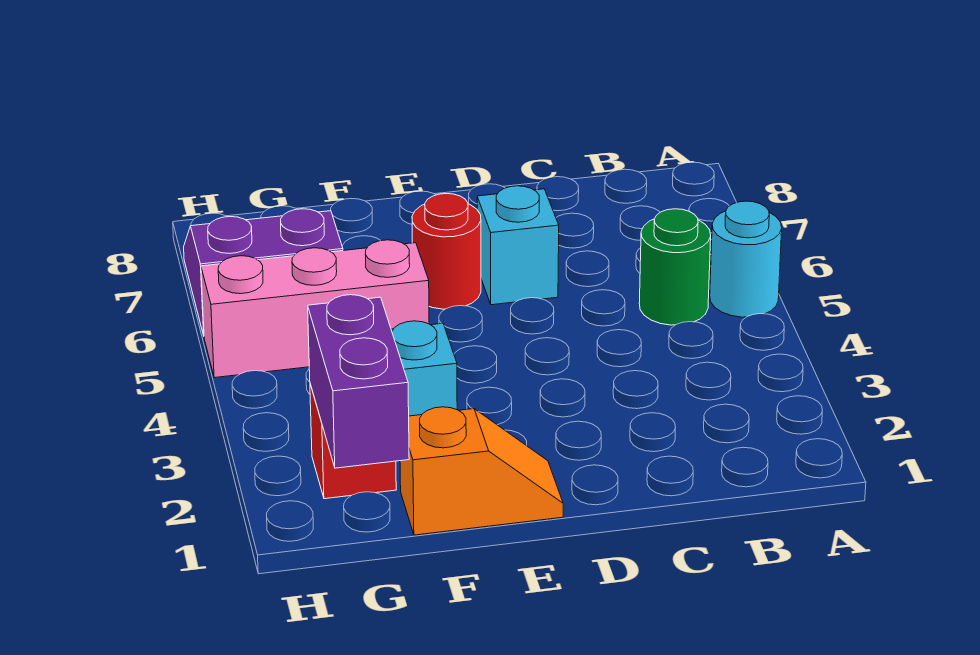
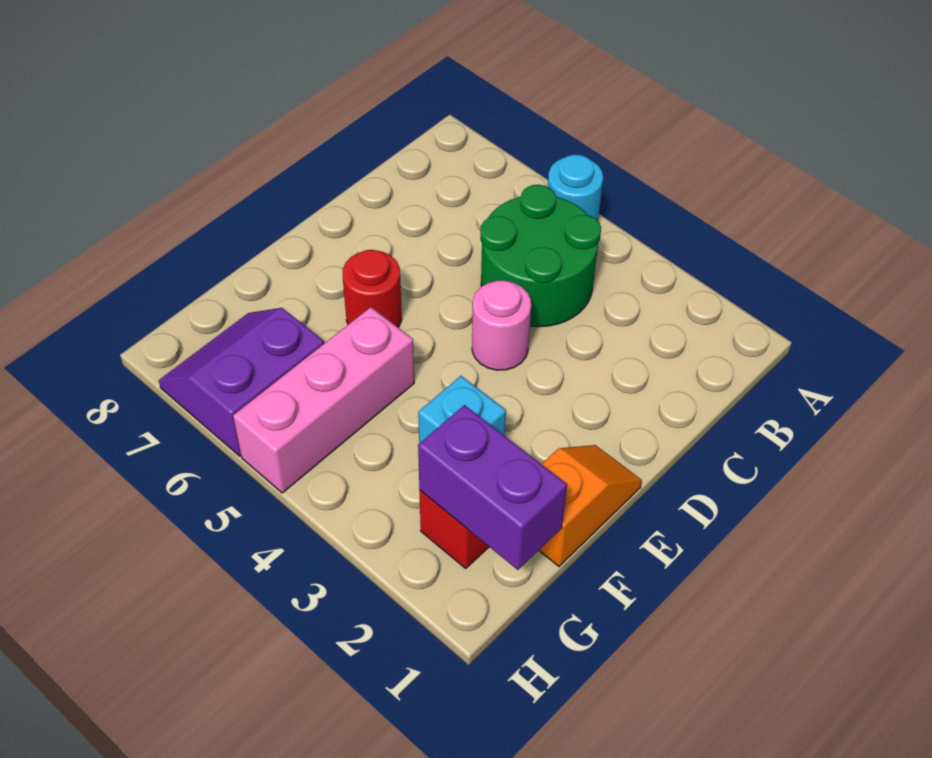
green round brick B5 level 1 -> green round brick B4:C5 level 1
none -> pink round brick D4 level 1
cyan brick D6 level 1 -> none

